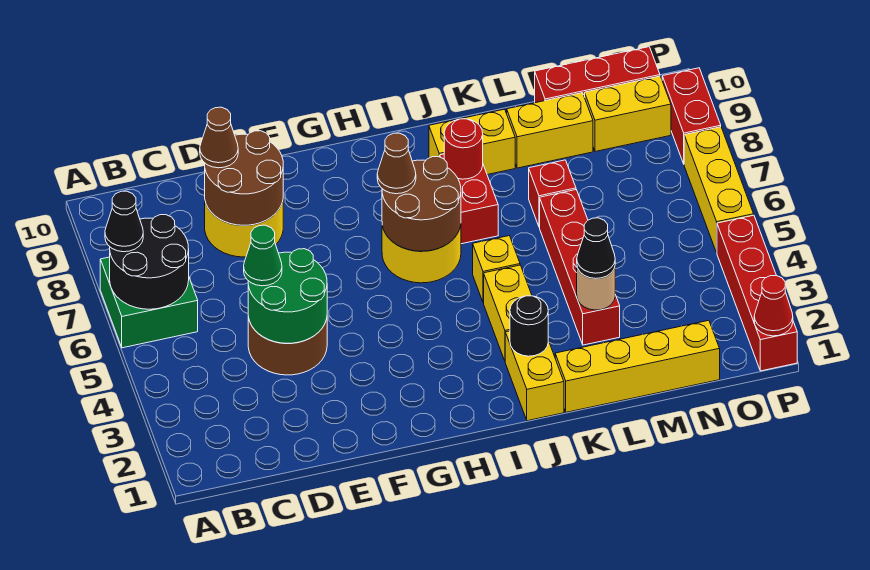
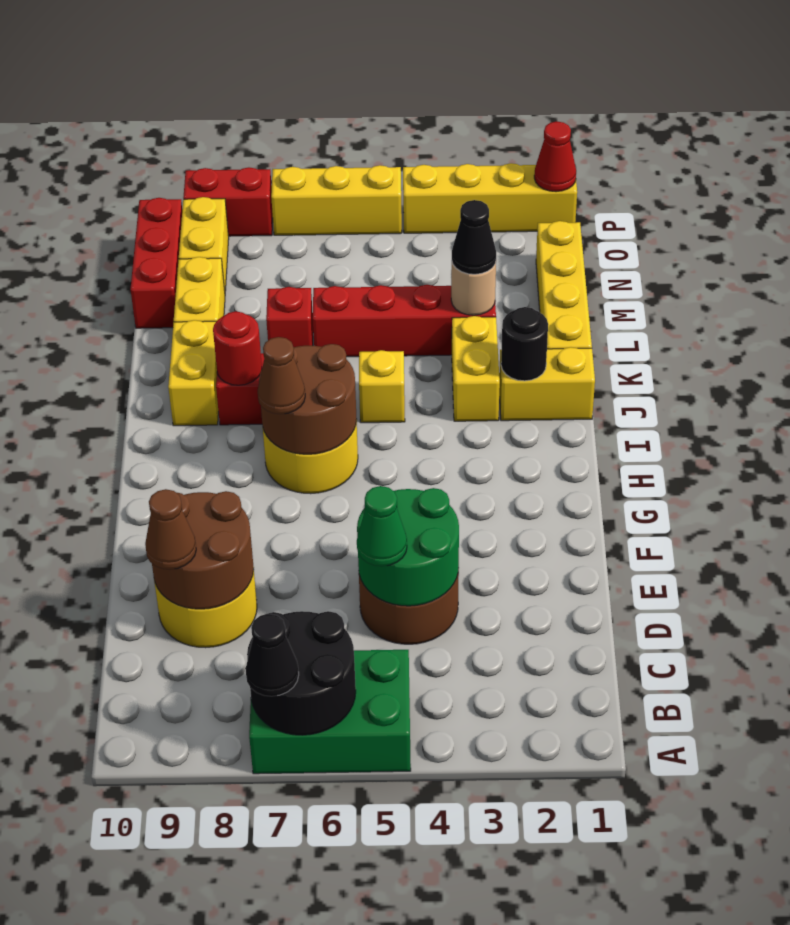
green brick A6:B7 level 1 -> green brick A5:B7 level 1
yellow brick J3:J4 level 1 -> yellow brick J3:K3 level 1
red brick P1:P4 level 1 -> yellow brick P1:P4 level 1

